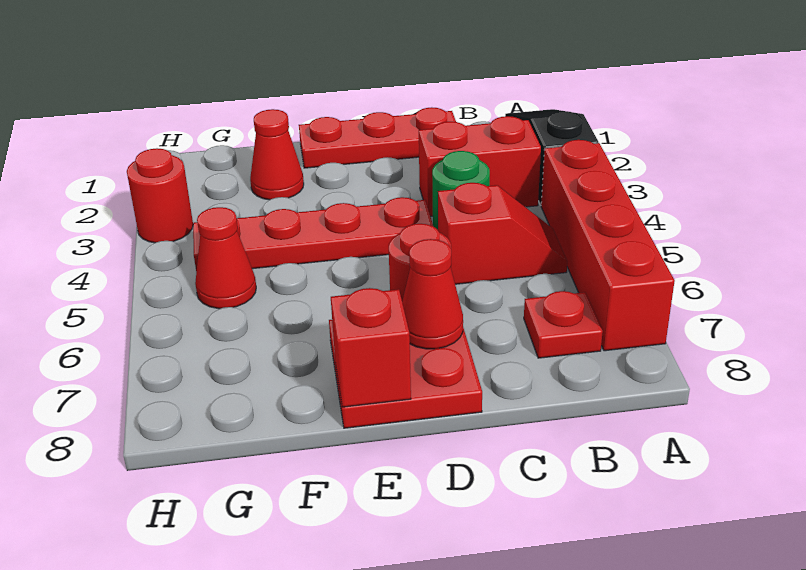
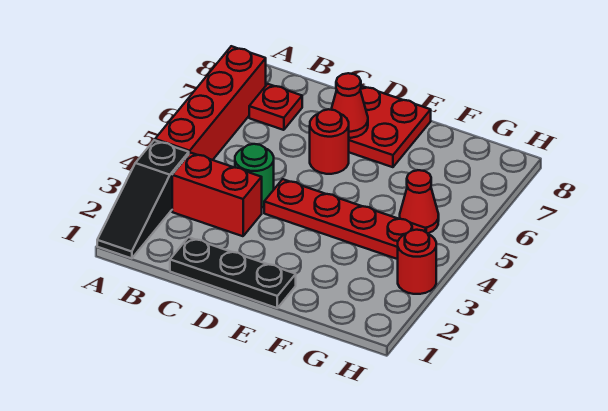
red slope B5:C5 level 1 top C -> none
red plate C1:E1 level 1 -> black plate C1:E1 level 1
red brick E8 level 2 -> none
red cone F2 level 1 -> none

